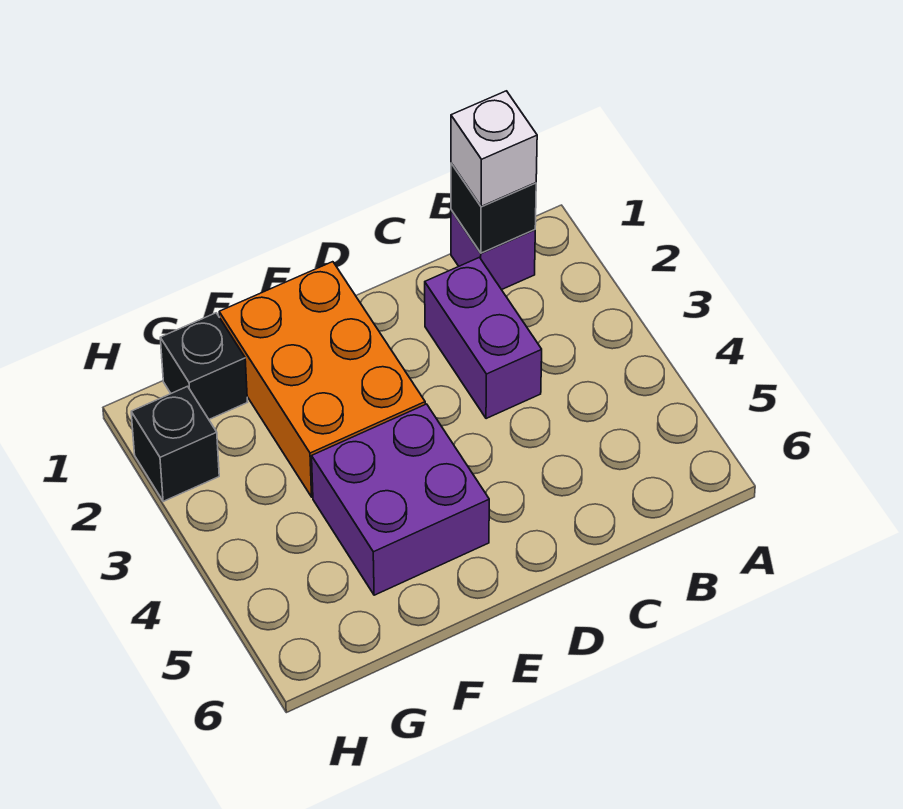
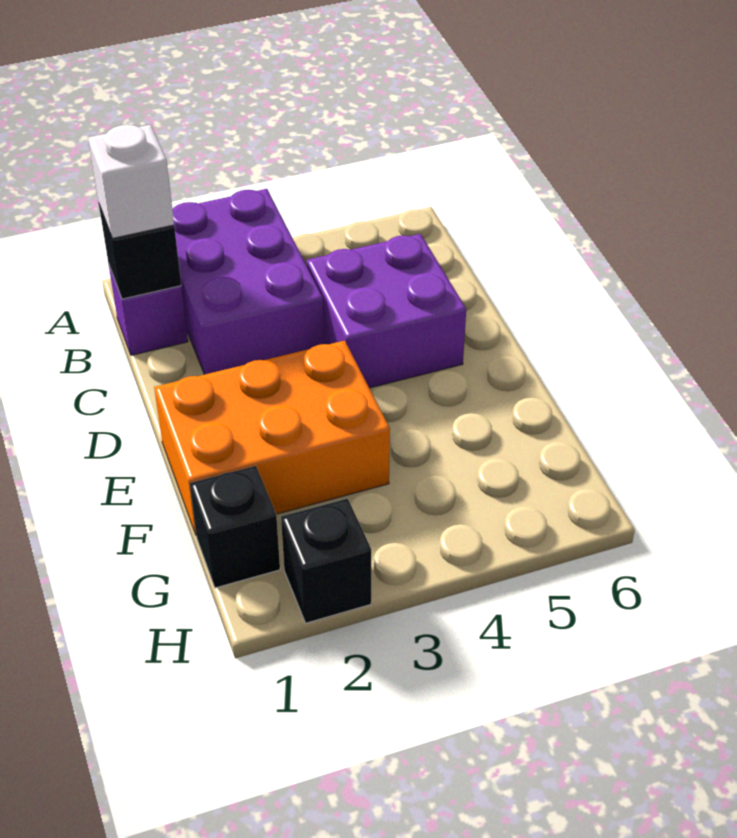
purple brick C2:C3 level 1 -> purple brick A2:C3 level 1
purple brick E4:F5 level 1 -> purple brick C4:D5 level 1

